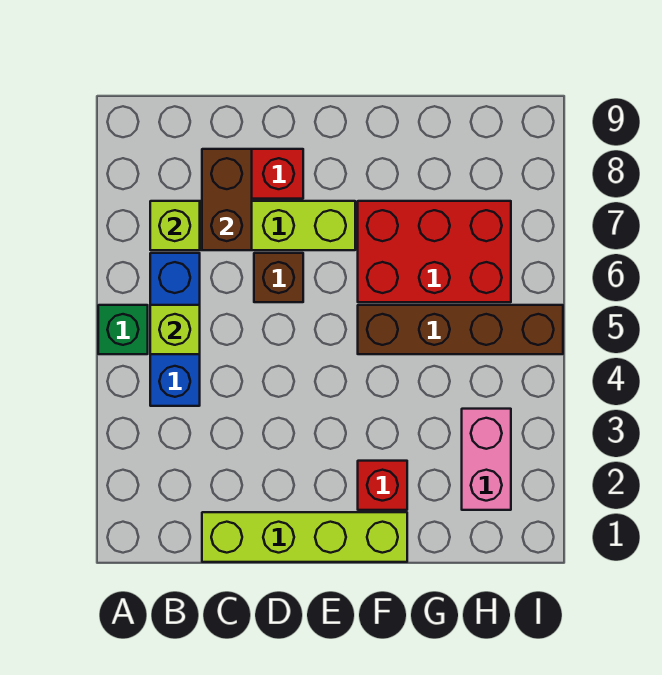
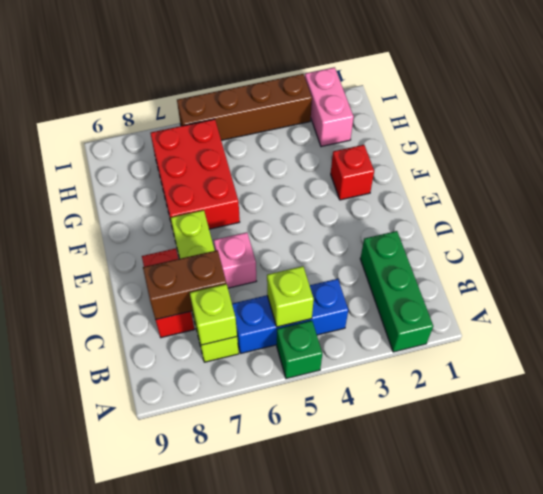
none -> green brick A2:C2 level 1
lime brick C1:F1 level 1 -> none
brown brick D6 level 1 -> pink brick D6 level 1
brown brick F5:I5 level 1 -> brown brick I3:I6 level 1
pink brick H2:H3 level 1 -> pink brick H2:I2 level 1

